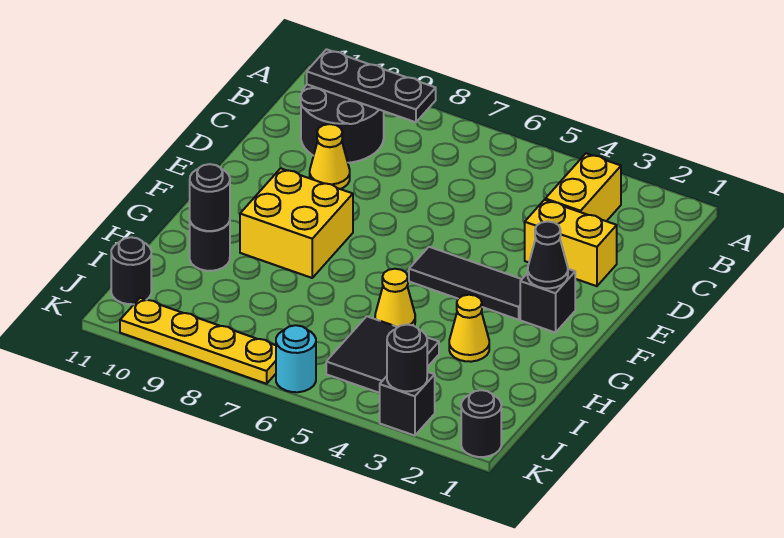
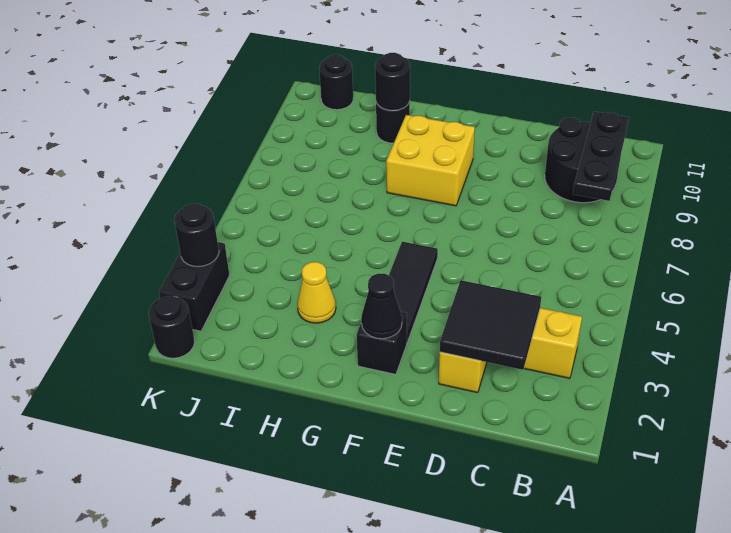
yellow cone D9 level 1 -> none
yellow cone H5 level 1 -> none
black tile I4:J5 level 1 -> black tile C2:D3 level 2
black brick K3 level 1 -> black brick K2:K3 level 1
cyan round brick K6 level 1 -> none
yellow plate K7:K10 level 1 -> none

